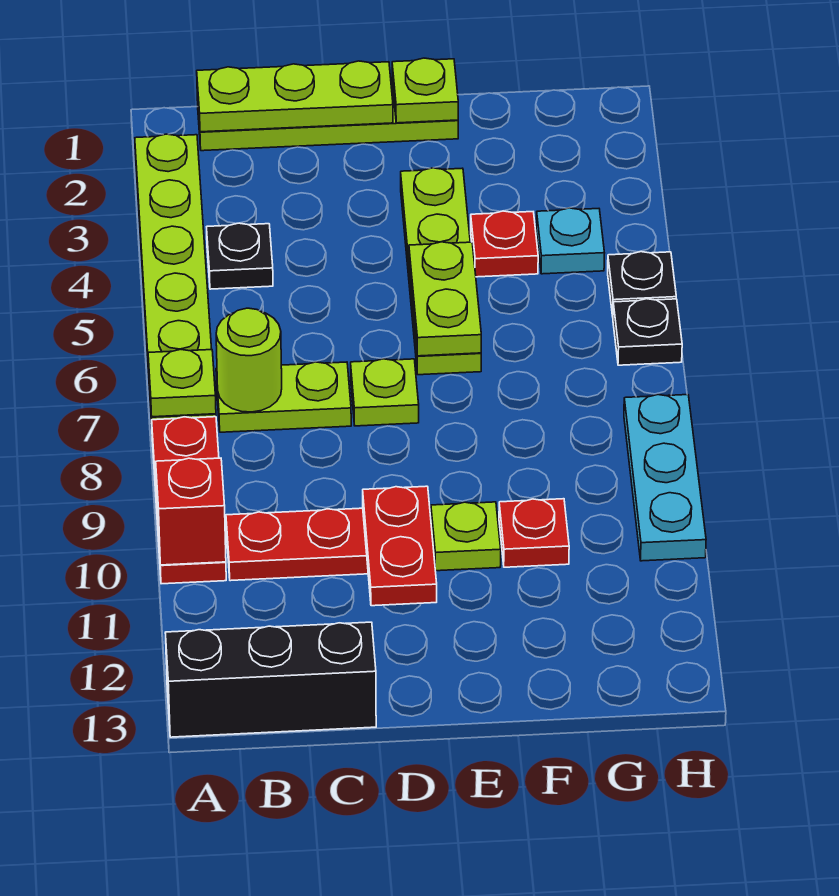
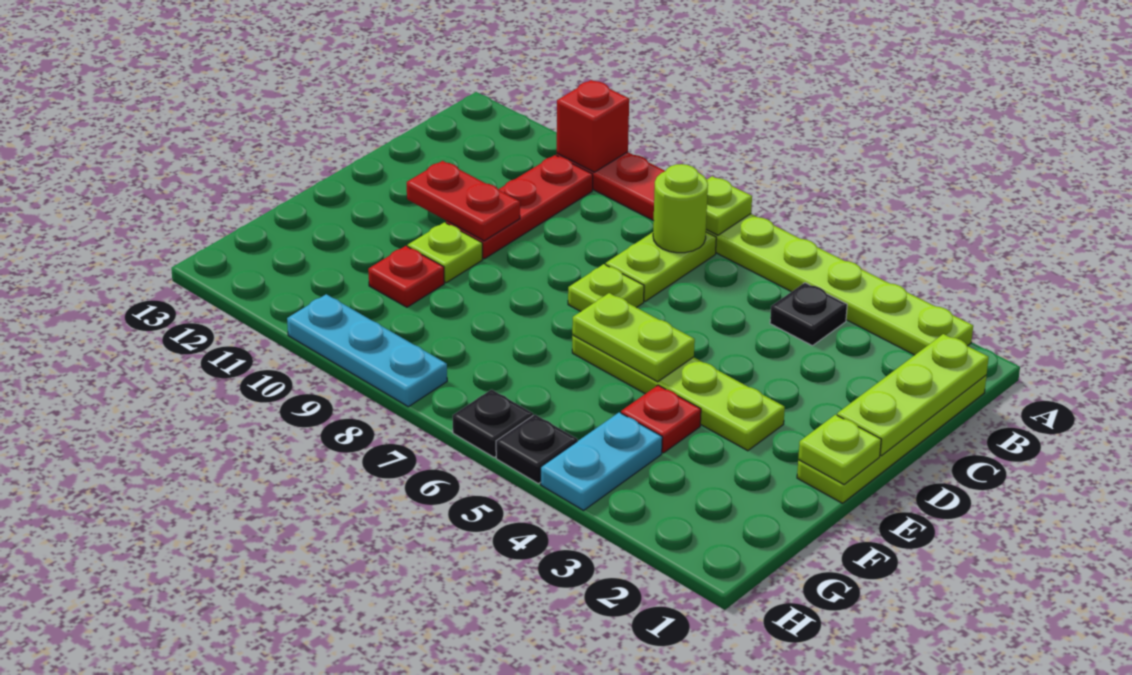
black brick A13:C13 level 1 -> none
cyan plate G4 level 1 -> cyan plate G4:H4 level 1

